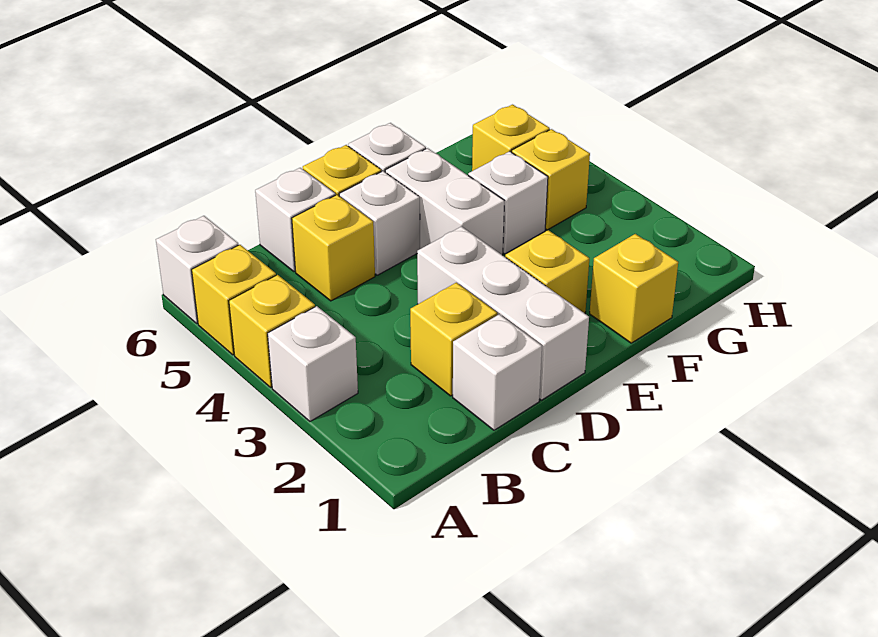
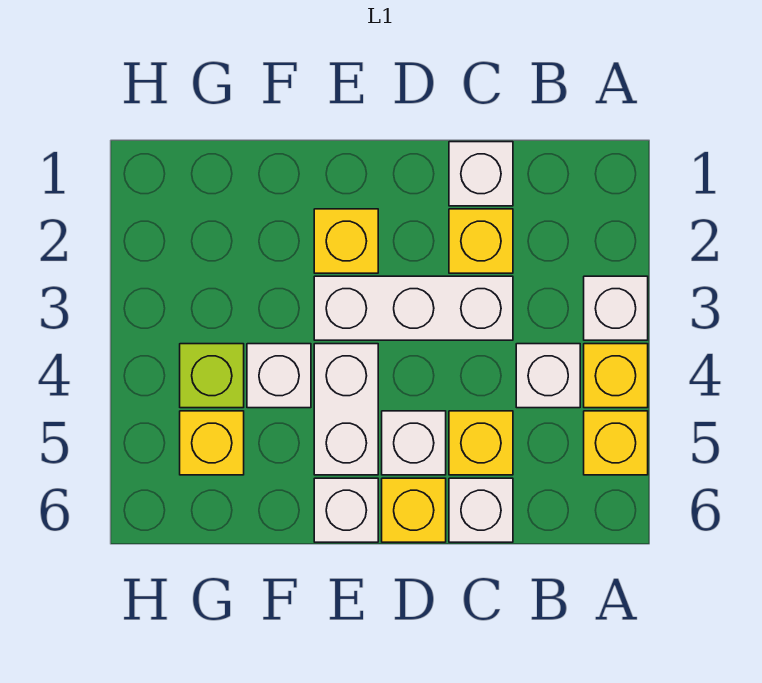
white brick A6 level 1 -> white brick B4 level 1
white brick D1:D3 level 1 -> white brick C3:E3 level 1
yellow brick F1 level 1 -> none
yellow brick G4 level 1 -> lime brick G4 level 1

